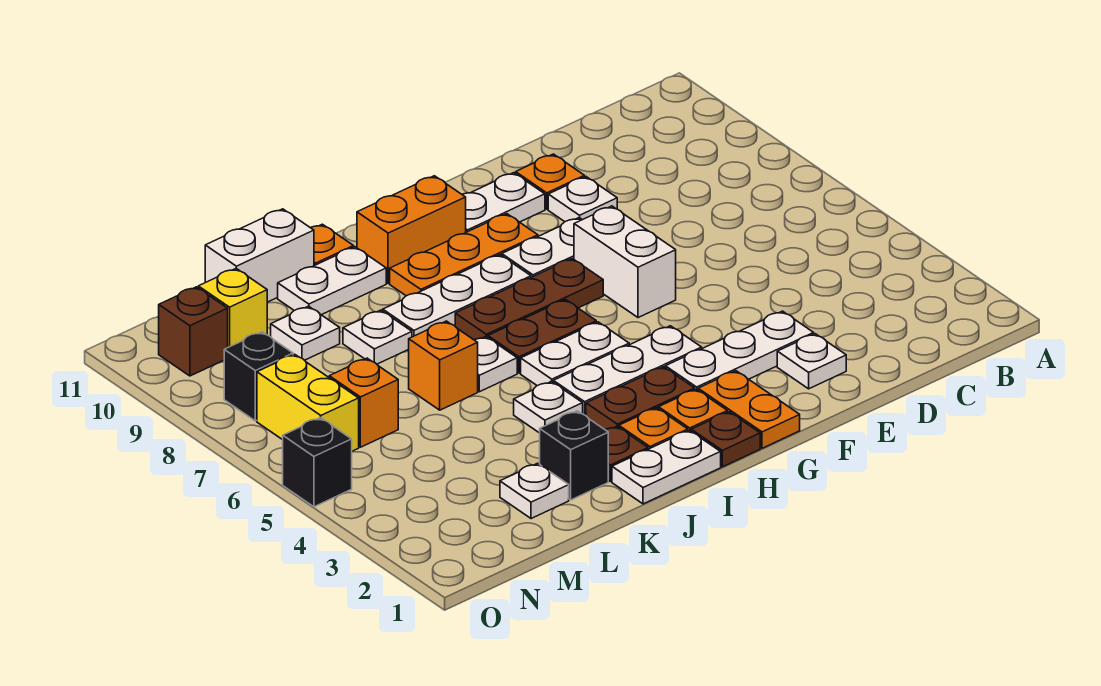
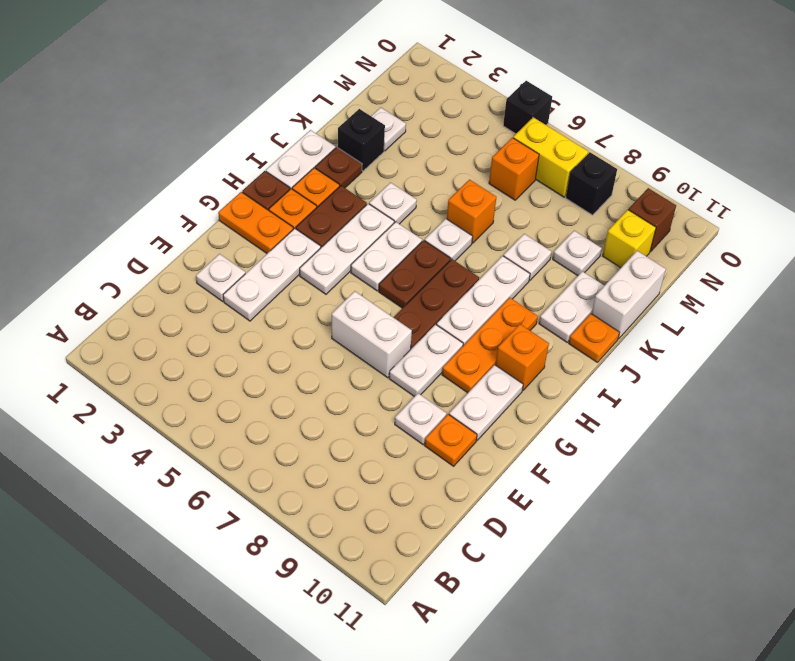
orange brick H10:I10 level 1 -> orange brick H10 level 1

